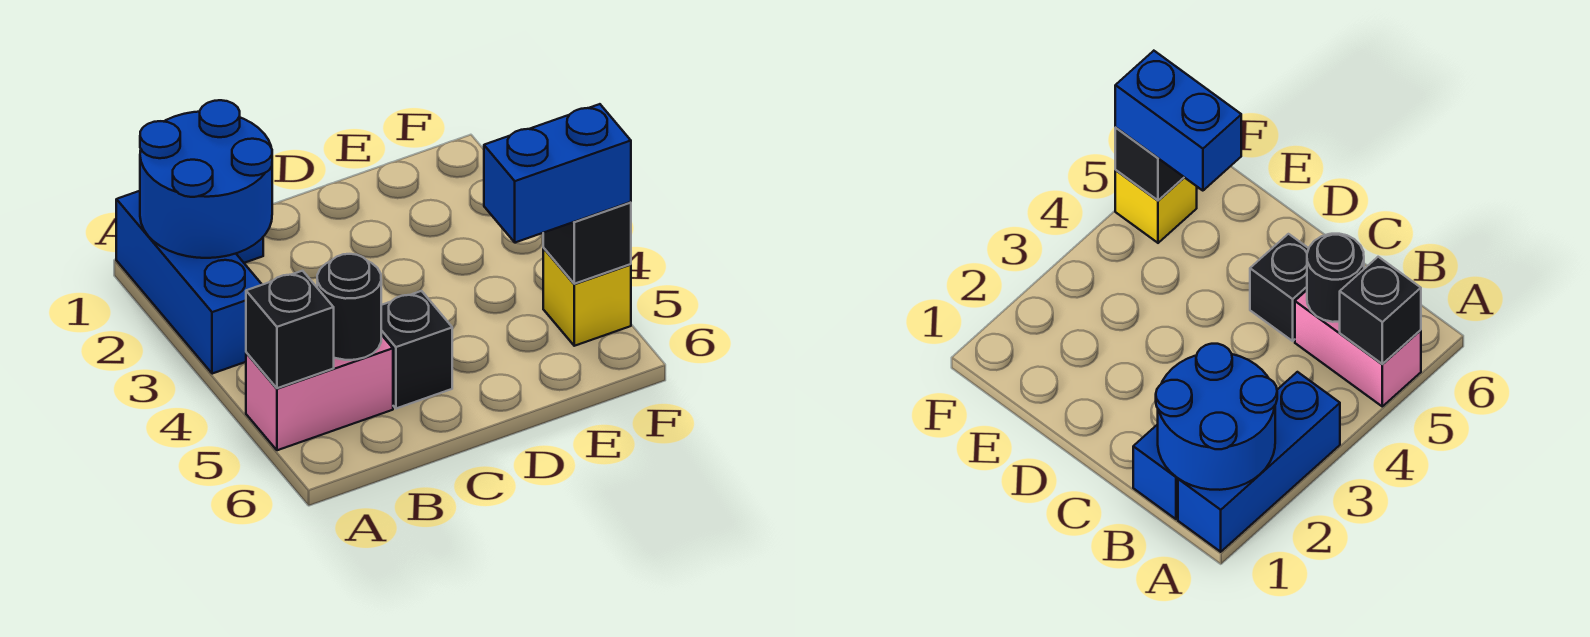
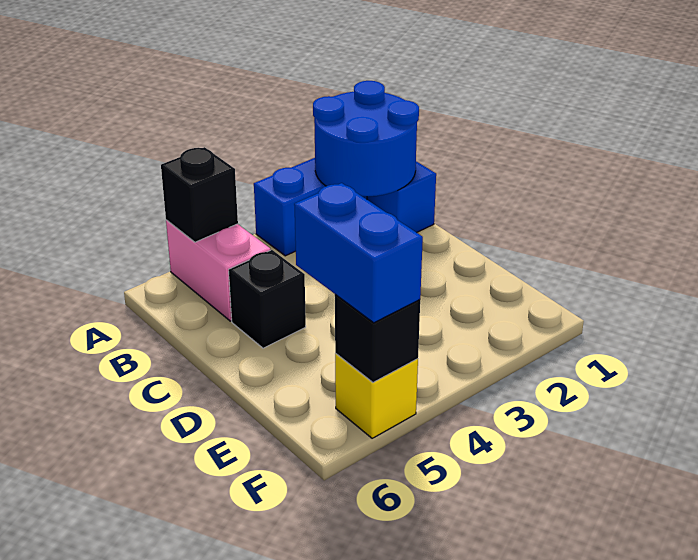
black round brick B5 level 2 -> none

